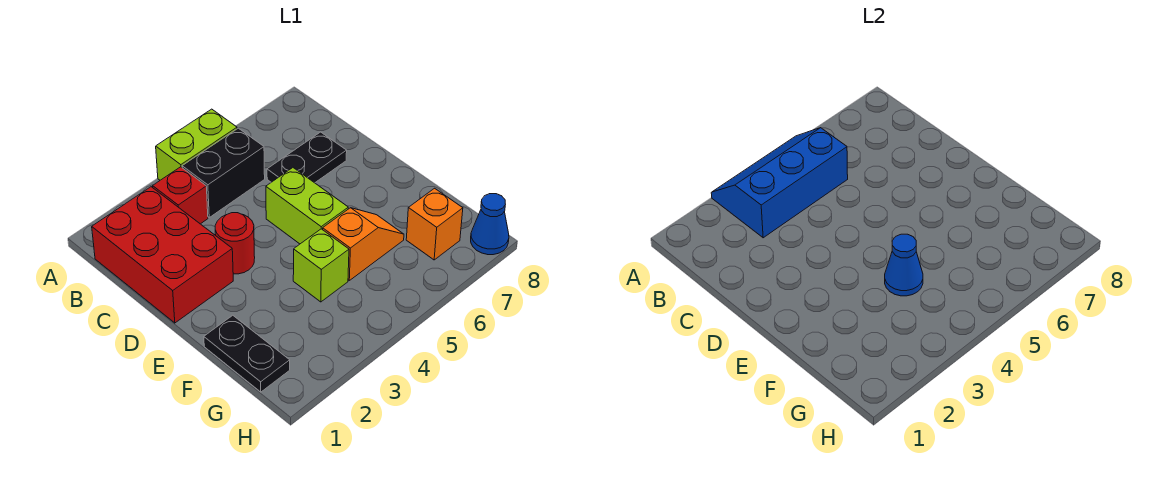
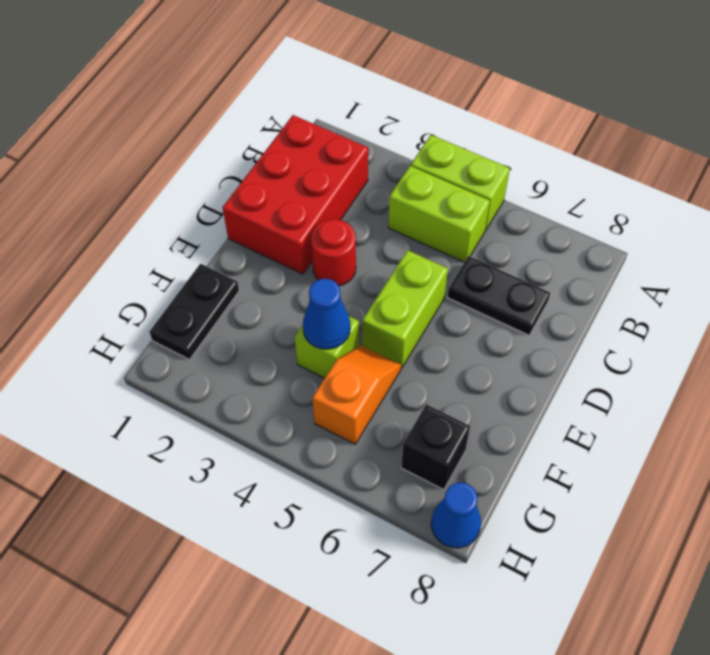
blue slope A3:B5 level 2 top B -> none
red brick B3 level 1 -> none
black brick B4:B5 level 1 -> lime brick B4:B5 level 1
orange slope F5:F6 level 1 top 5 -> orange slope F5:G5 level 1 top G
orange brick G7 level 1 -> black brick G7 level 1

